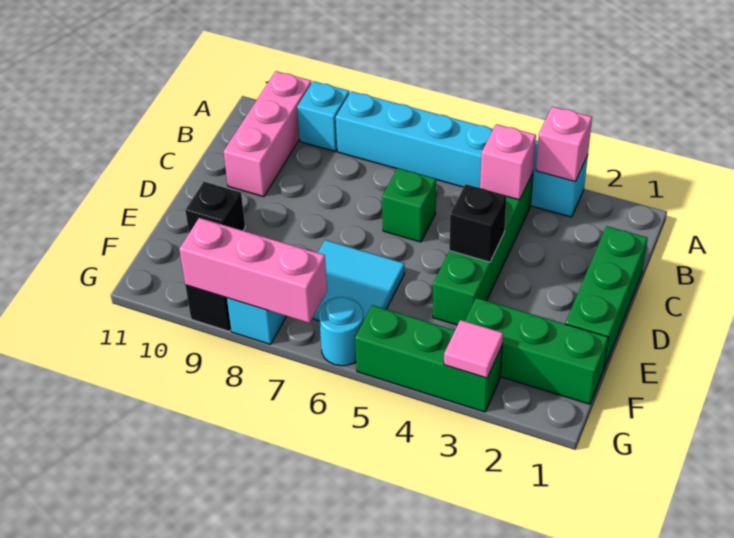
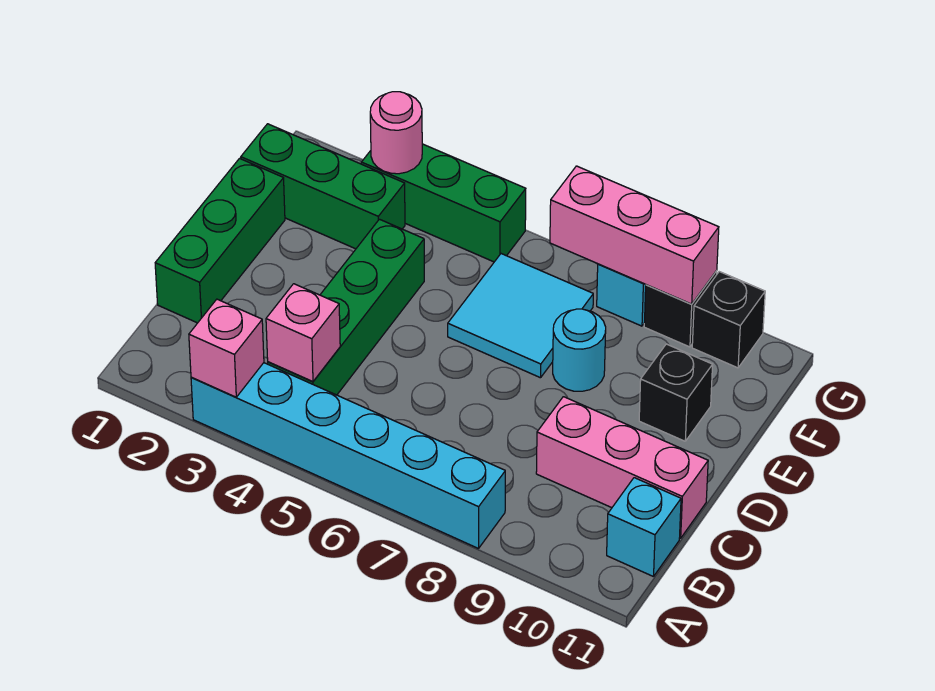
cyan brick A9 level 1 -> cyan brick B11 level 1
pink brick A10:C10 level 1 -> pink brick C9:C11 level 1
green brick C6 level 1 -> none
black brick D4 level 2 -> black brick G10 level 1
pink tile G3 level 2 -> pink round brick G3 level 2
cyan round brick G6 level 1 -> cyan round brick E8 level 1

